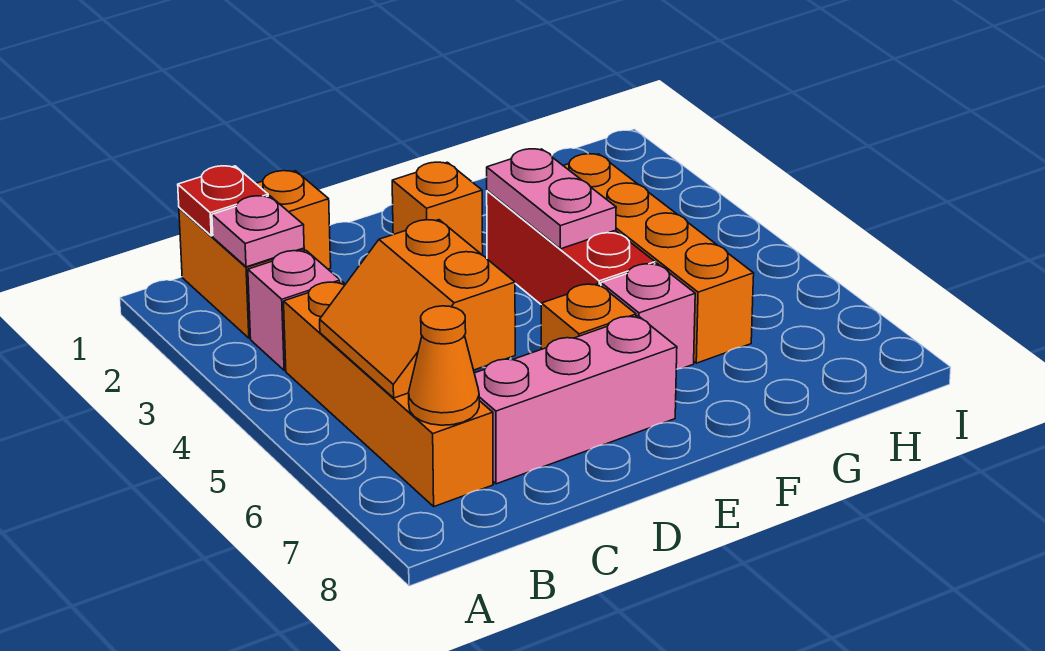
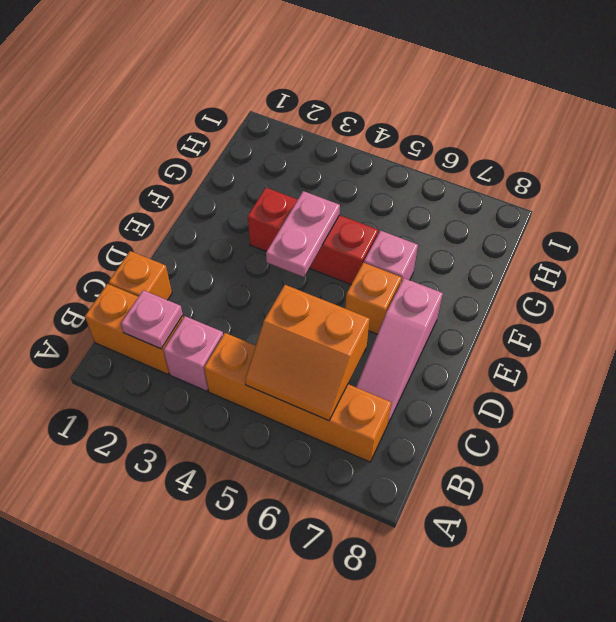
red plate B1 level 2 -> none
orange cone B7 level 2 -> none
pink brick C7:E7 level 1 -> pink slope C7:E7 level 1 top E
orange brick E2 level 1 -> none
pink plate F3:F4 level 2 -> pink plate E4:F4 level 2
orange brick G3:G6 level 1 -> none

